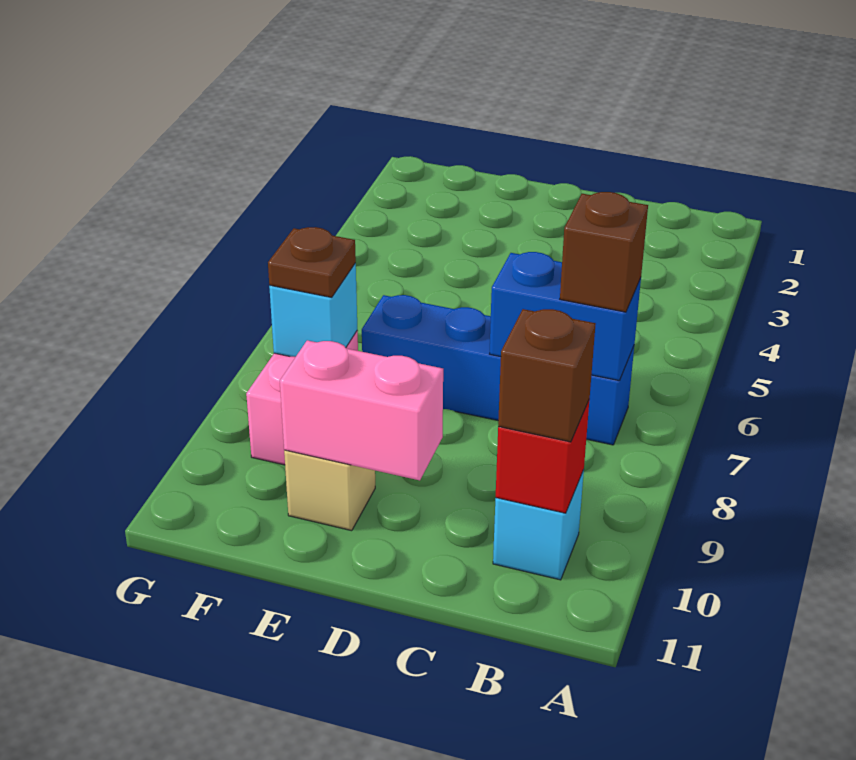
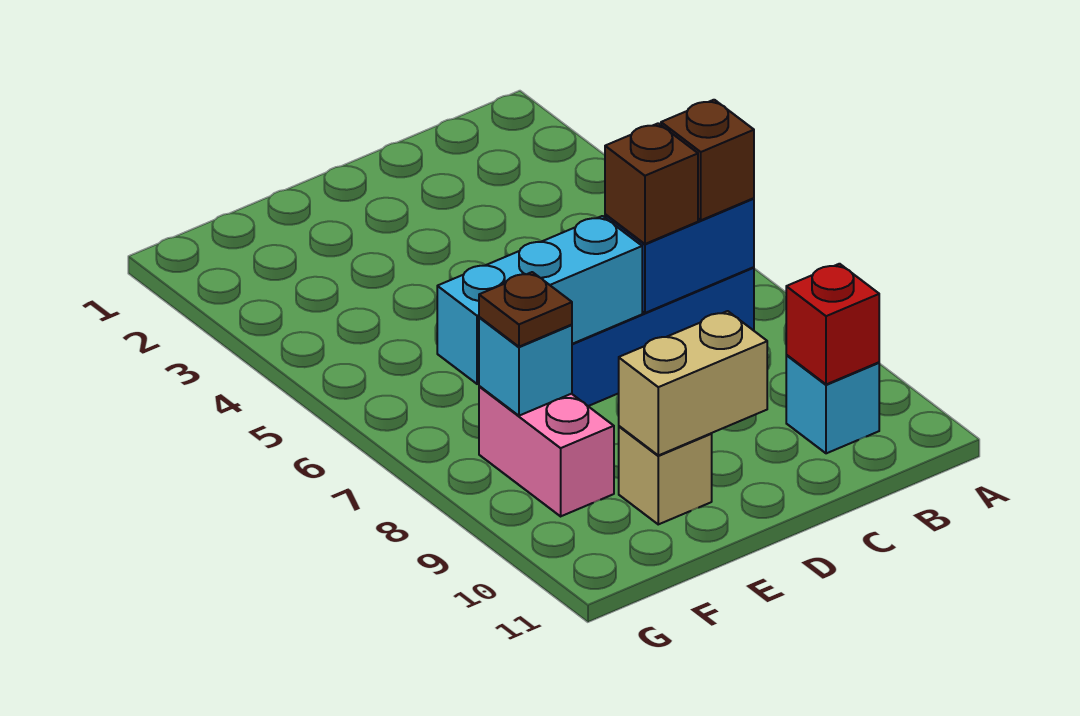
brown brick B10 level 3 -> brown brick C7 level 3
none -> cyan brick D7:F7 level 2
pink brick D10:E10 level 2 -> tan brick D10:E10 level 2

